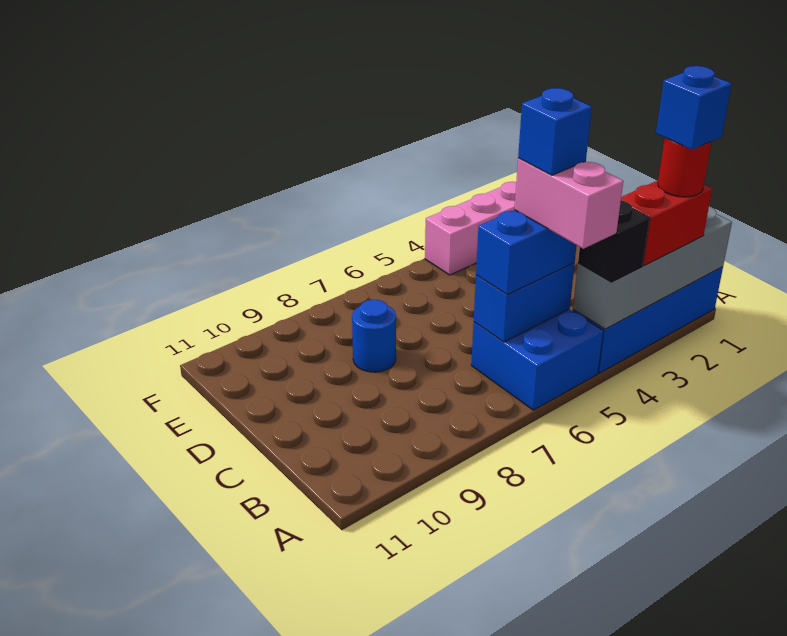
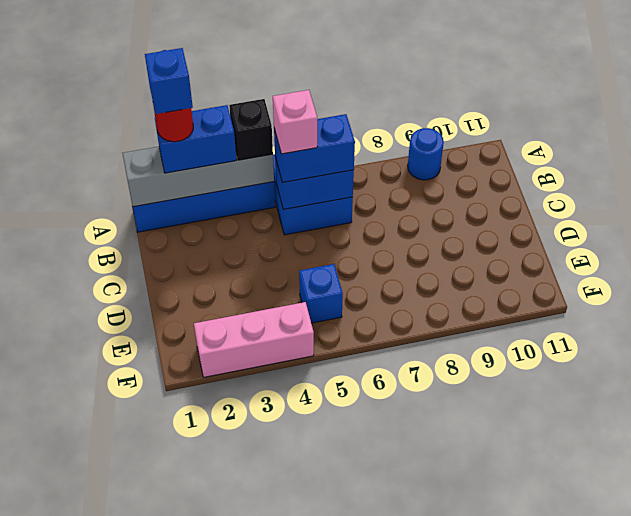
red brick A2:A3 level 3 -> blue brick A2:A3 level 3
pink brick A5:B5 level 4 -> pink brick B5 level 4
blue brick B5 level 5 -> blue brick E5 level 1
blue round brick D8 level 1 -> blue round brick A9 level 1

